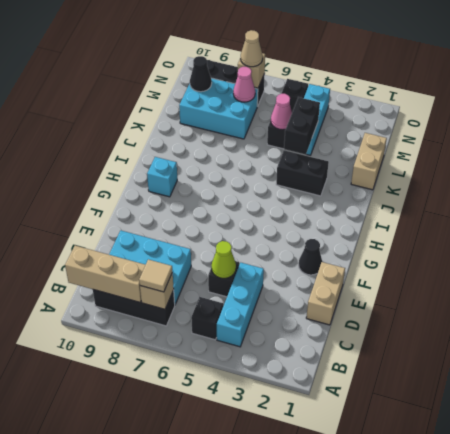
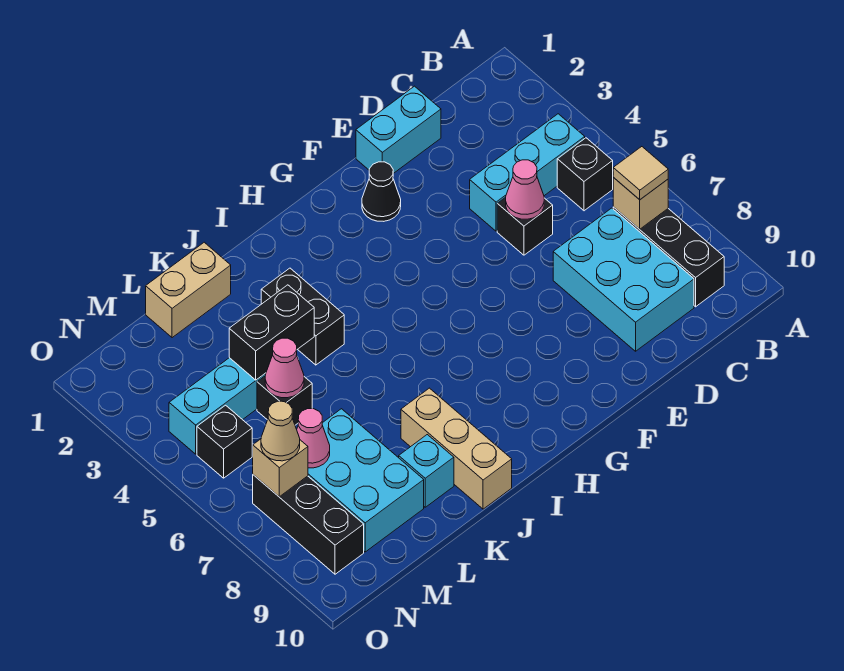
tan brick B8:B10 level 2 -> tan brick J8:J10 level 1
tan brick D1:E1 level 1 -> cyan brick D1:E1 level 1
lime cone D5 level 2 -> pink cone D5 level 2
cyan brick H9 level 1 -> cyan brick K9 level 1
black cone M9 level 2 -> none

